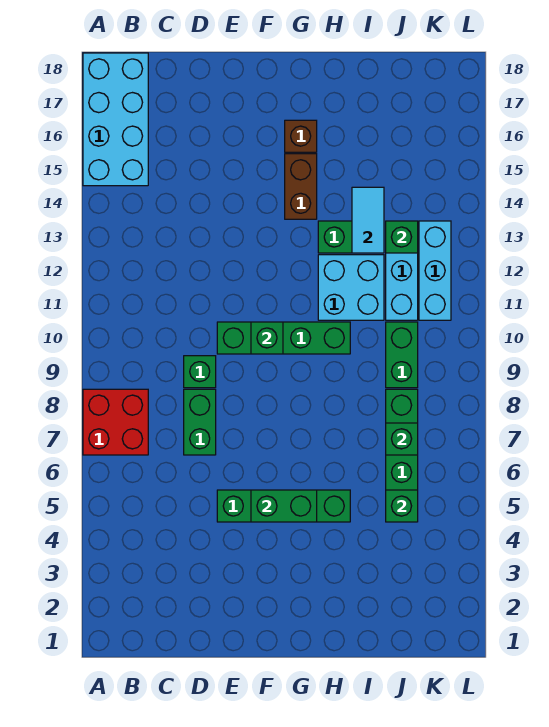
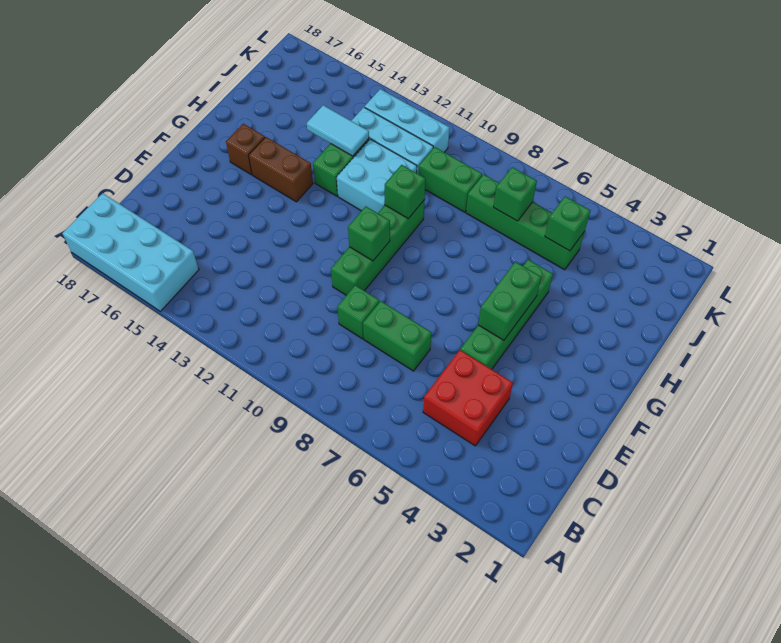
red brick A7:B8 level 1 -> red brick C4:D5 level 1
green brick J13 level 2 -> green brick H10 level 2

